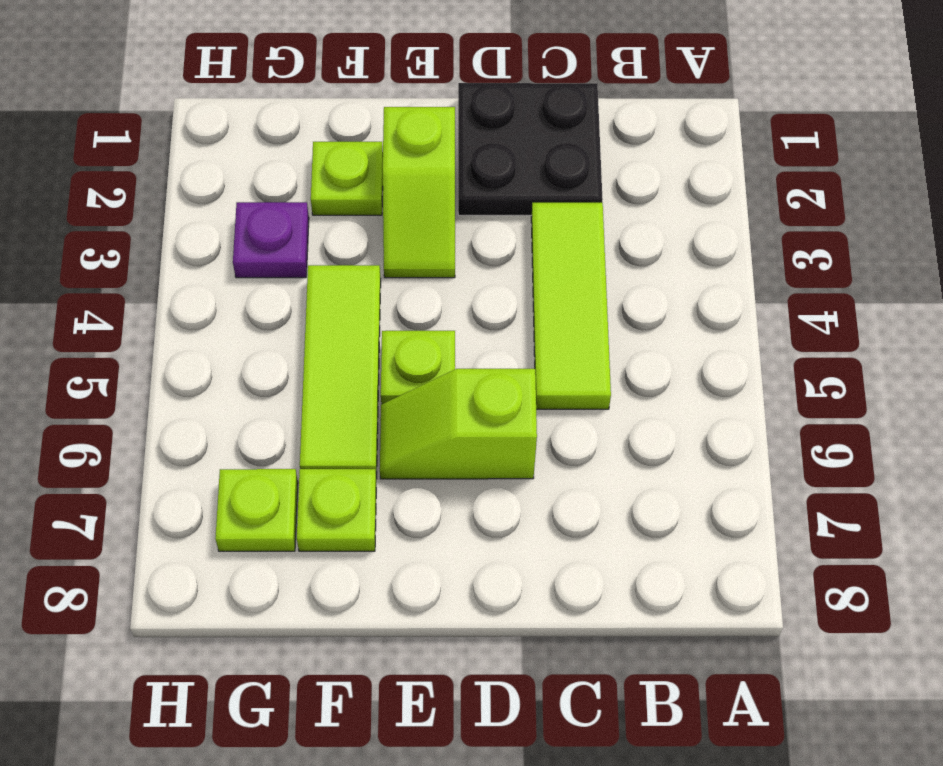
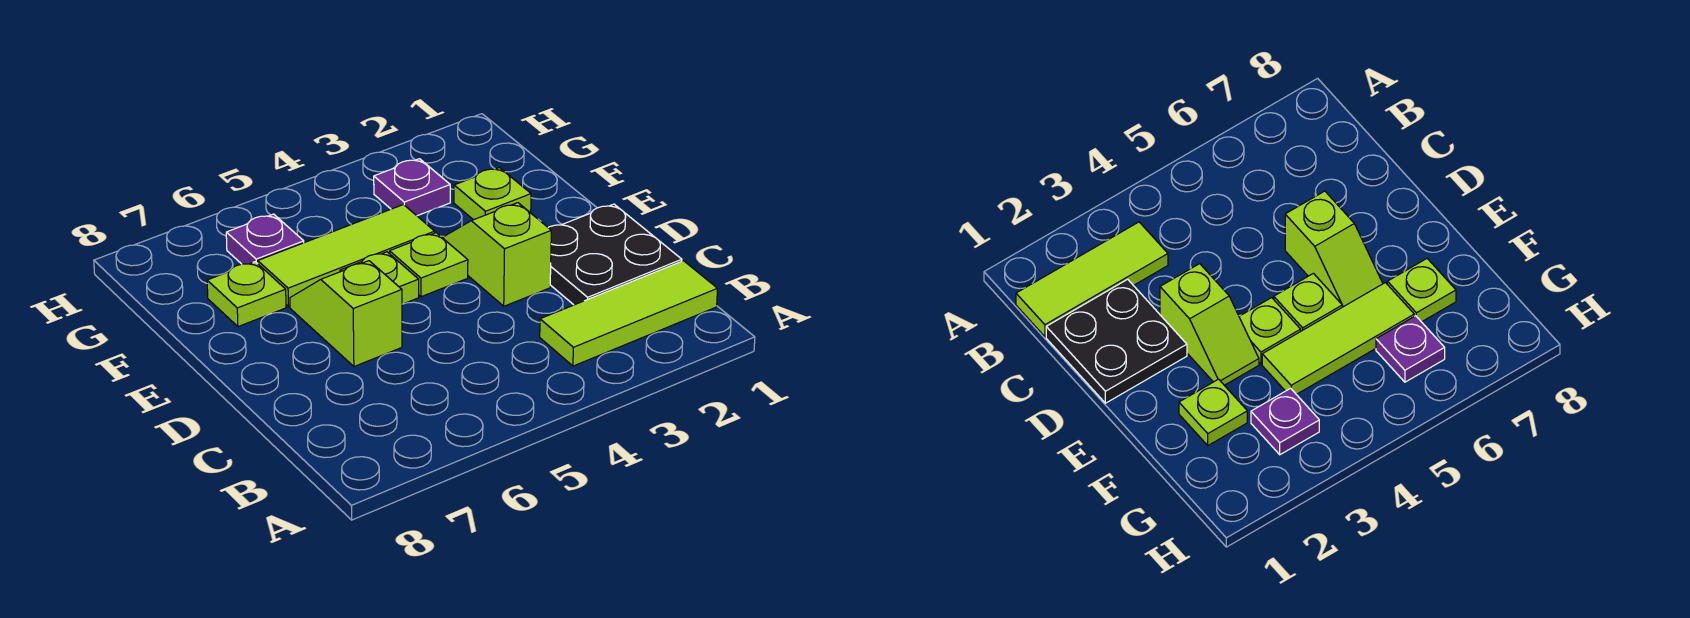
lime tile C3:C5 level 1 -> lime tile B1:B3 level 1
lime slope E2:E3 level 1 top 2 -> lime slope D3:E3 level 1 top D
none -> purple plate G6 level 1
lime plate G7 level 1 -> lime plate E4 level 1

